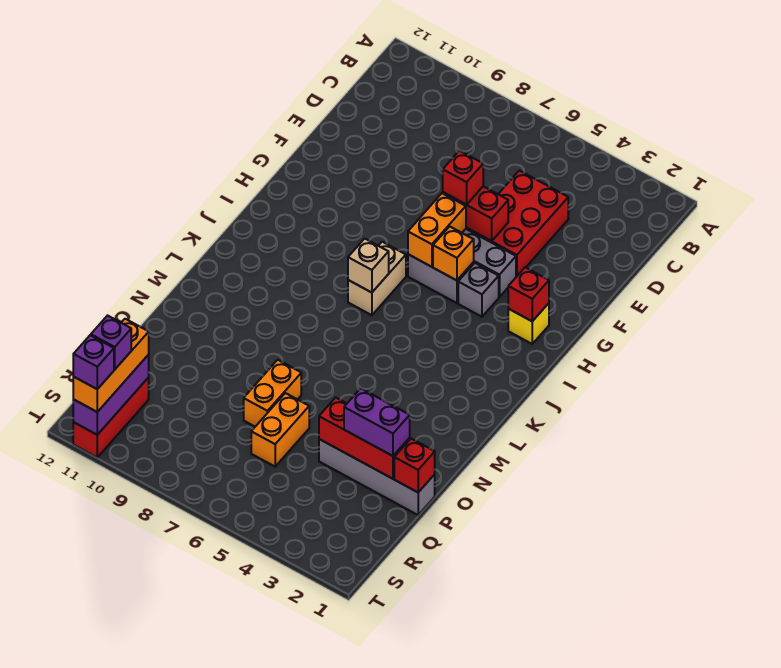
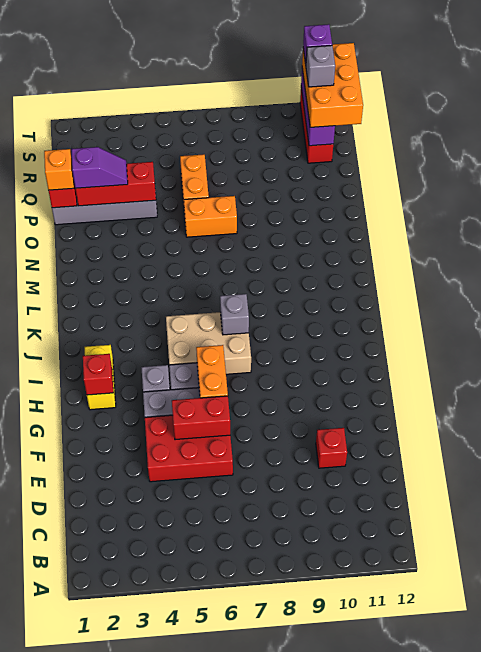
red brick D4:F5 level 1 -> red brick E4:F6 level 1
red brick F6 level 3 -> red brick E10 level 1
yellow brick H2 level 1 -> yellow brick H2:I2 level 1
orange brick H5 level 2 -> orange brick P1 level 3
tan brick I7:J7 level 1 -> tan brick I5:J7 level 1
tan brick J7 level 2 -> grey brick J7 level 2
orange brick O7:P7 level 1 -> orange brick O6:O7 level 1
purple brick P2:P3 level 3 -> purple slope P2:P3 level 3 top 2
orange brick R11:T11 level 3 -> orange brick R11:T12 level 3
purple brick S11 level 4 -> grey brick S11 level 4

